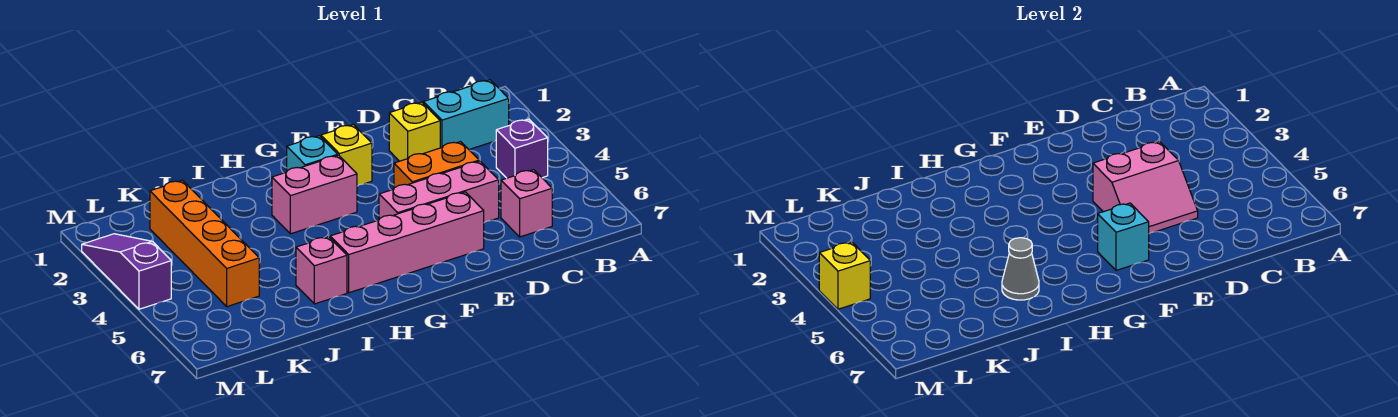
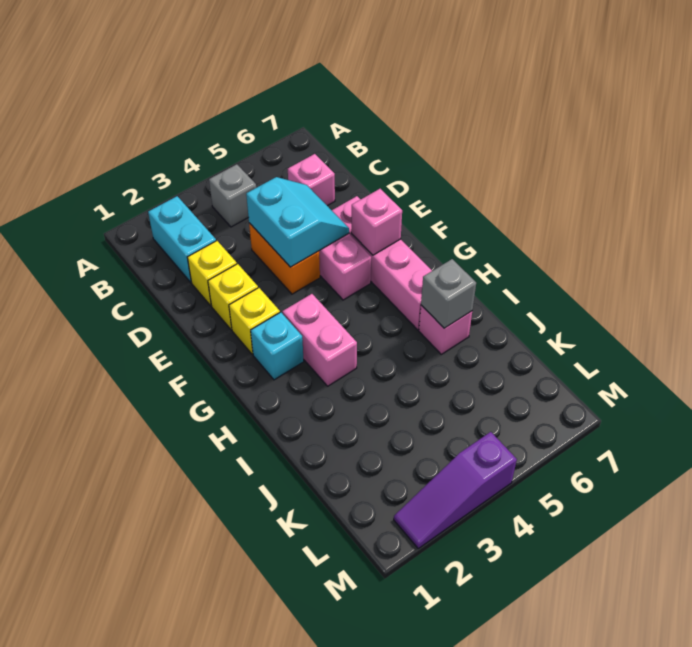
purple brick B4 level 1 -> grey brick B4 level 1
pink slope D4:E5 level 2 top 4 -> cyan slope D4:E5 level 2 top 4
cyan brick F6 level 2 -> pink brick F6 level 2
grey cone I6 level 2 -> grey brick I6 level 2
orange brick K2:K5 level 1 -> none
yellow brick M4 level 2 -> yellow brick E2 level 1

